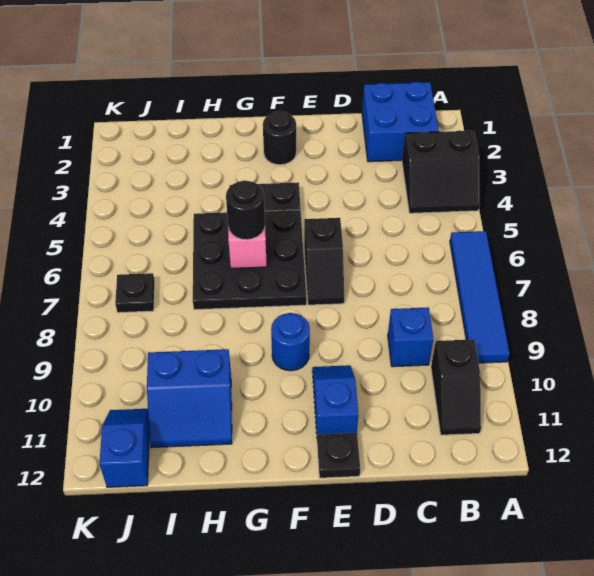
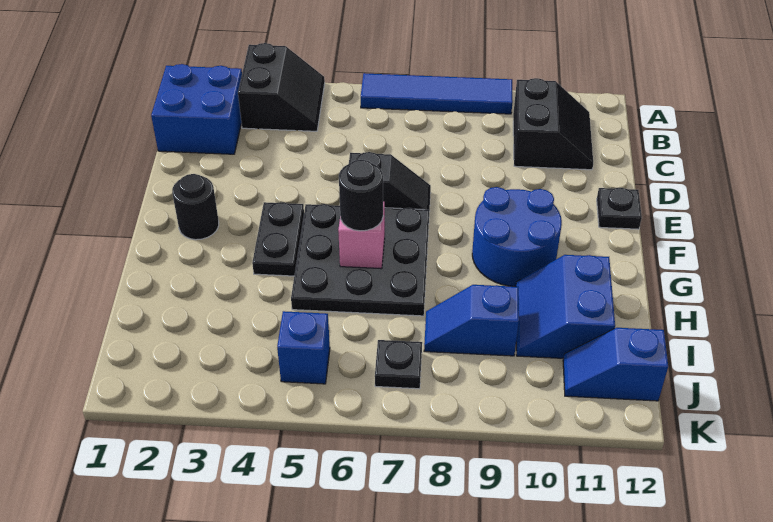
black slope B10:B11 level 1 top 10 -> black slope B10:C11 level 1 top 10
blue brick C9 level 1 -> blue brick J5 level 1
blue slope E10:E11 level 1 top 11 -> blue slope I8:I9 level 1 top 9
blue round brick F9 level 1 -> blue round brick F9:G10 level 1
blue slope H10:I11 level 1 top 10 -> blue slope H10:I11 level 1 top 11

